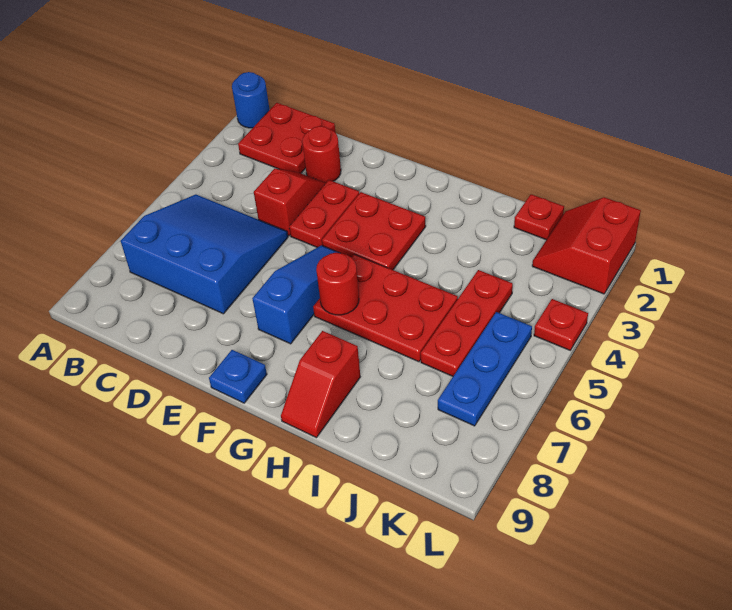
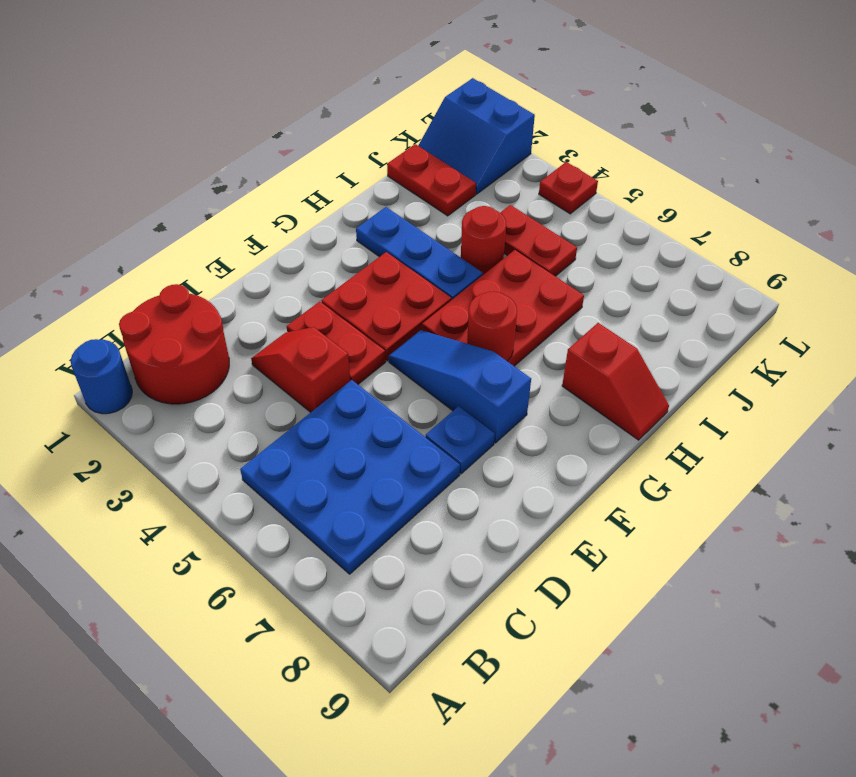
red plate B1:C2 level 1 -> red round brick B1:C2 level 1
blue slope B5:D7 level 1 top 7 -> blue plate B5:D7 level 1
red round brick D2 level 1 -> red round brick I4 level 1
blue plate F9 level 1 -> blue plate E7 level 1
red plate J1 level 1 -> red plate J1:J2 level 1
red plate J4:J6 level 1 -> red plate J4:J5 level 1
red slope K1:L2 level 1 top L -> blue slope K1:L2 level 1 top L
blue plate K5:K7 level 1 -> blue plate H2:H4 level 1

